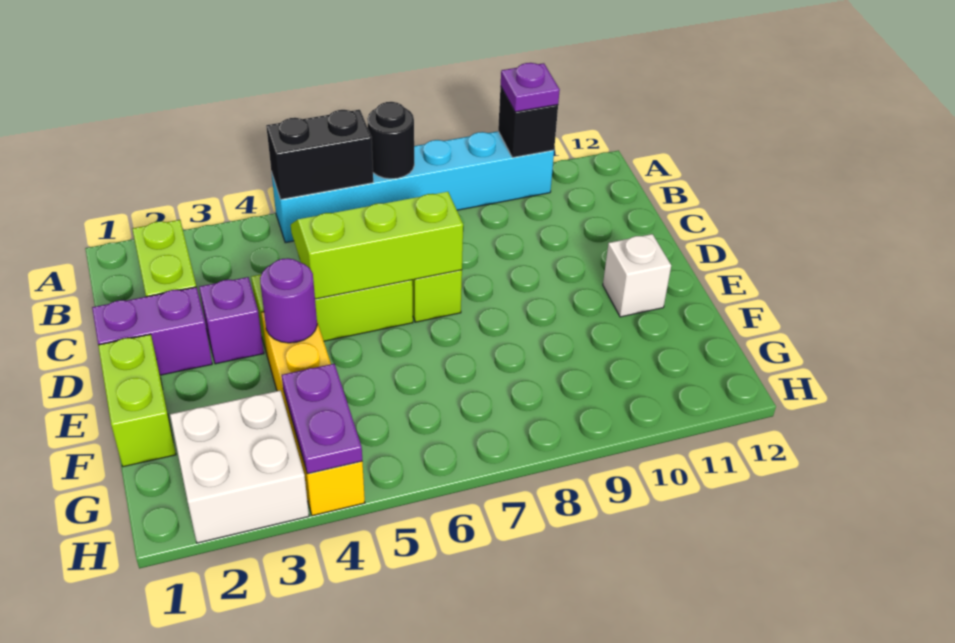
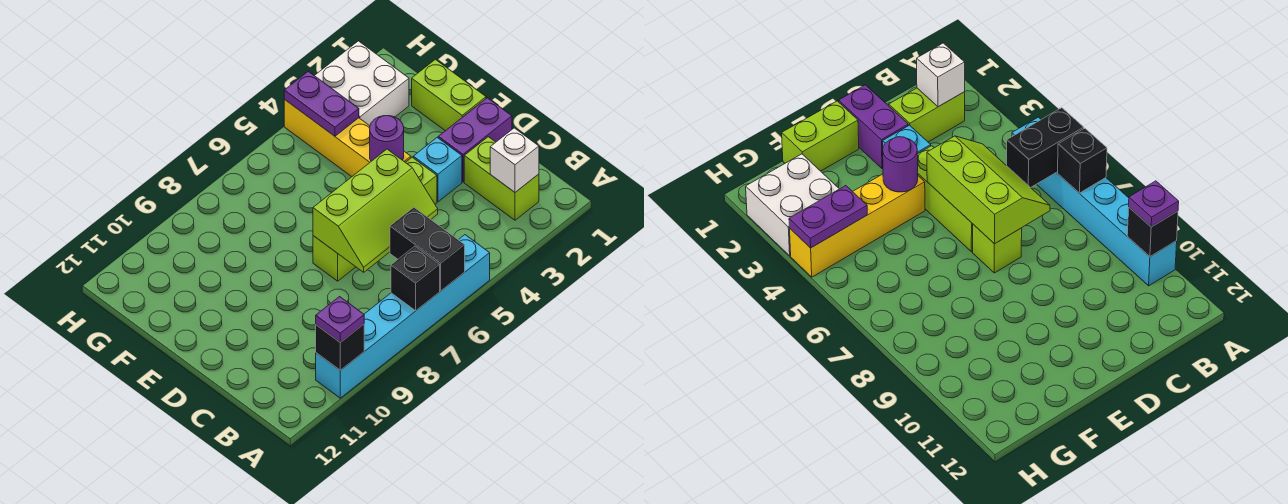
black brick A5:A6 level 2 -> black brick A6:B6 level 2
black round brick A7 level 2 -> black brick A7 level 2
purple brick D3 level 1 -> cyan brick D3 level 1
white brick E11 level 1 -> white brick B2 level 2

